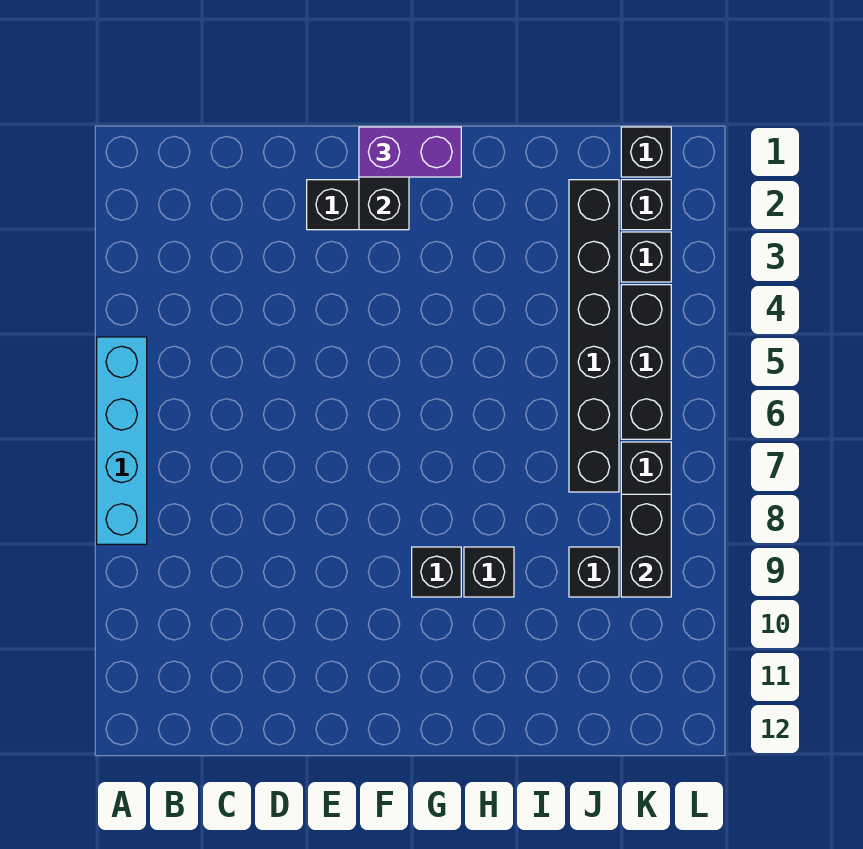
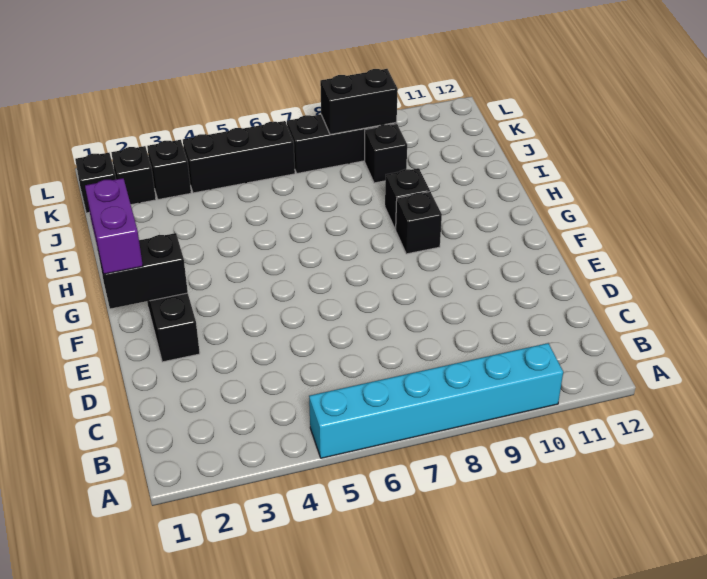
cyan brick A5:A8 level 1 -> cyan brick A5:A10 level 1
black brick J2:J7 level 1 -> none

